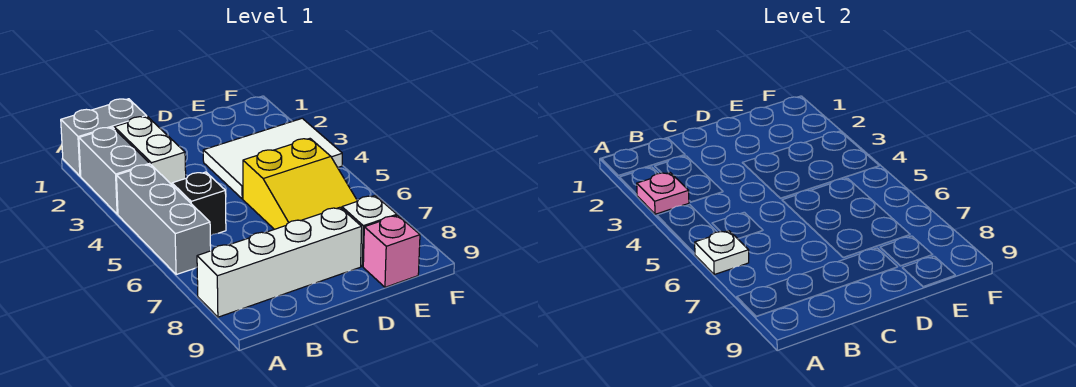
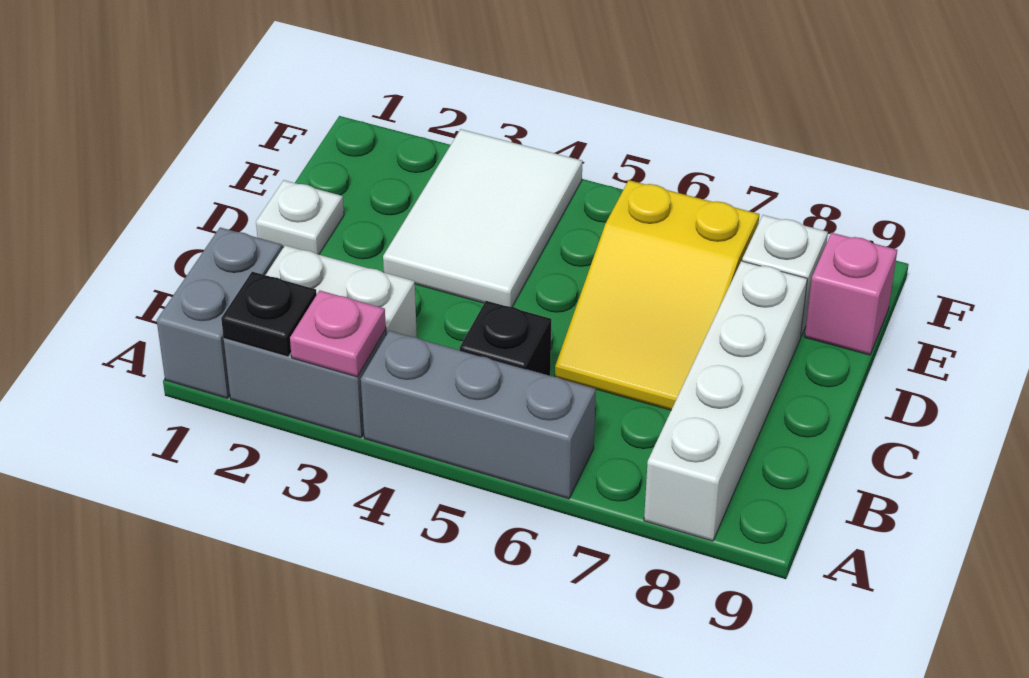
none -> black plate A2 level 2
white plate A6 level 2 -> white plate D1 level 1
yellow slope D5:E7 level 1 top 5 -> yellow slope C6:E7 level 1 top E

